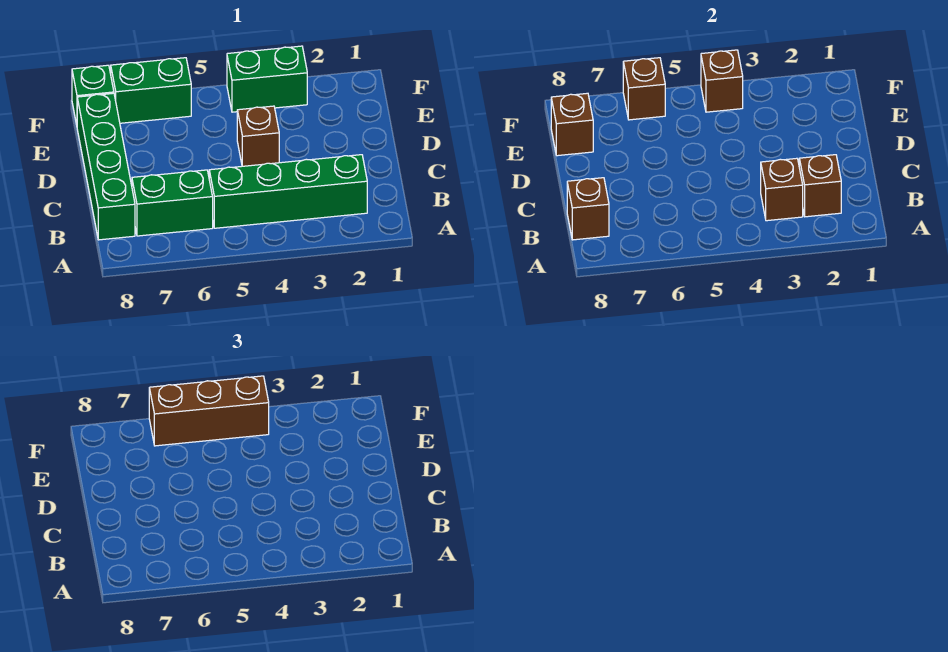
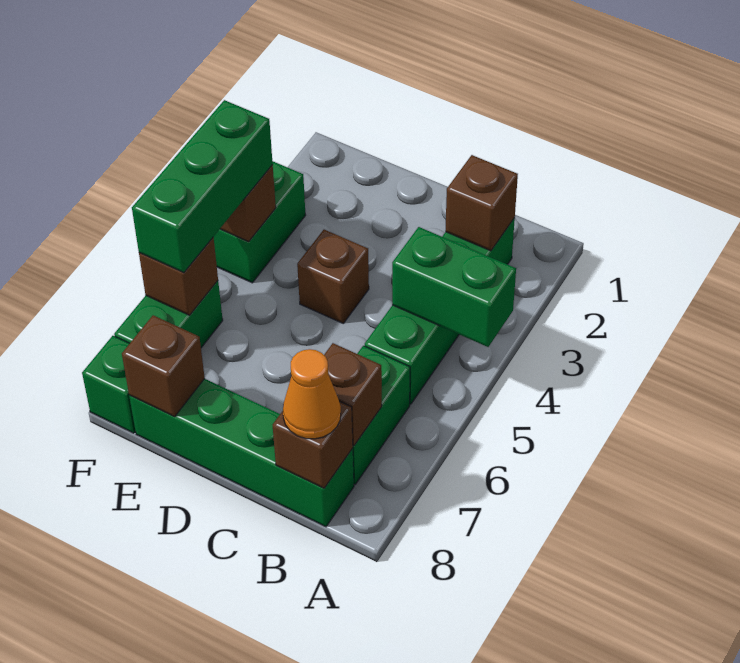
none -> green brick A4:B4 level 2
brown brick B3 level 2 -> brown brick B7 level 2
none -> orange cone B8 level 3
brown brick F4:F6 level 3 -> green brick F4:F6 level 3

